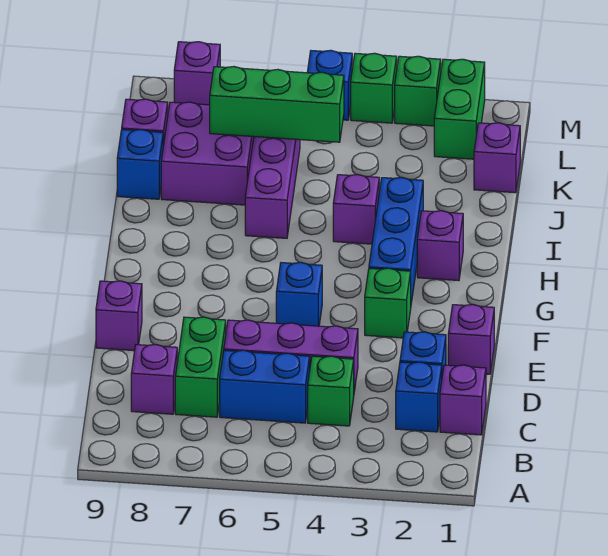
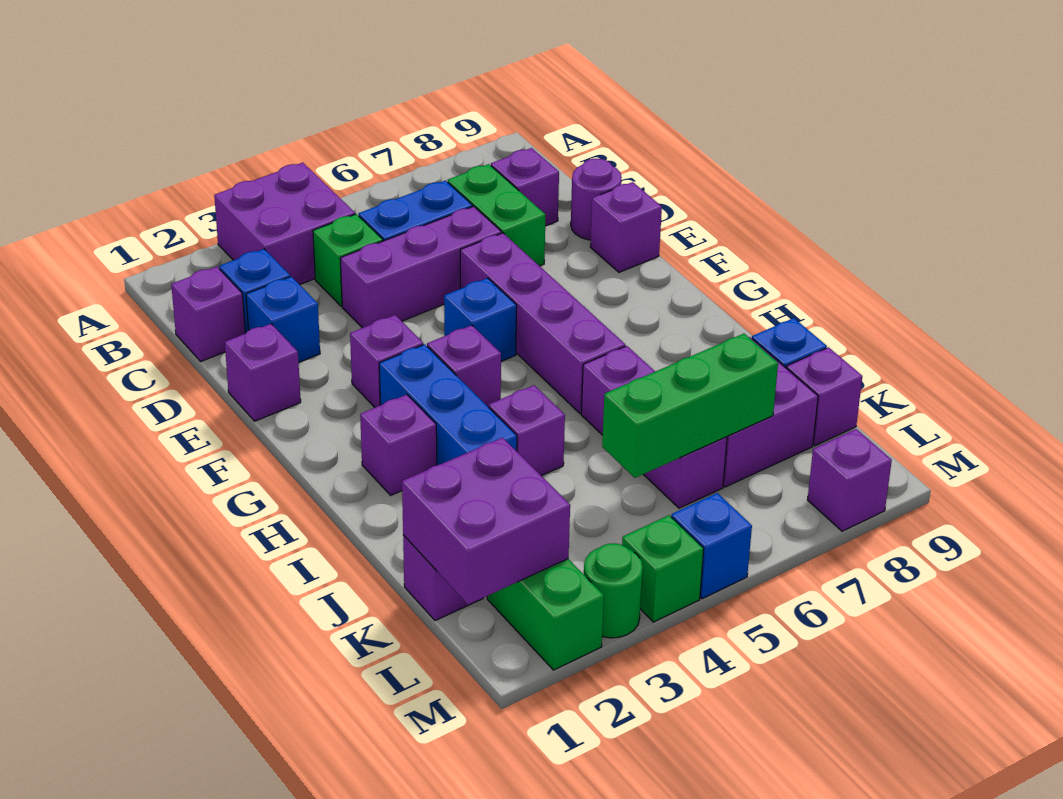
none -> purple brick A3:B4 level 1
none -> purple round brick D9 level 1
none -> purple brick E6:H6 level 1
green brick F3 level 1 -> purple brick F3 level 1
none -> purple brick G4 level 1
none -> purple brick K1:L2 level 2
green brick M3 level 1 -> green round brick M3 level 1

